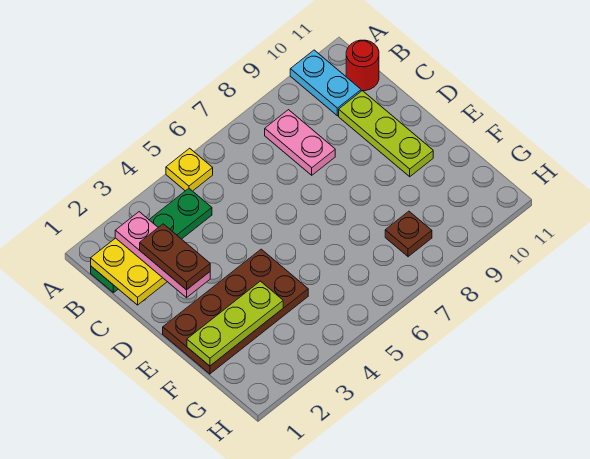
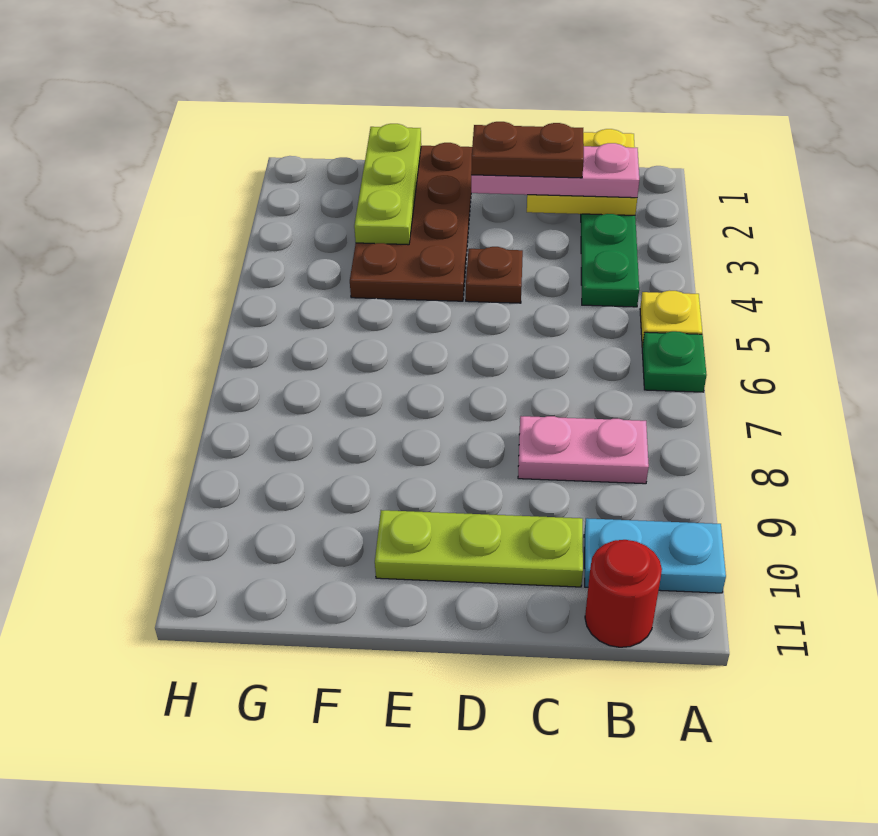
none -> green plate A6 level 1
brown plate G8 level 1 -> brown plate D4 level 1

